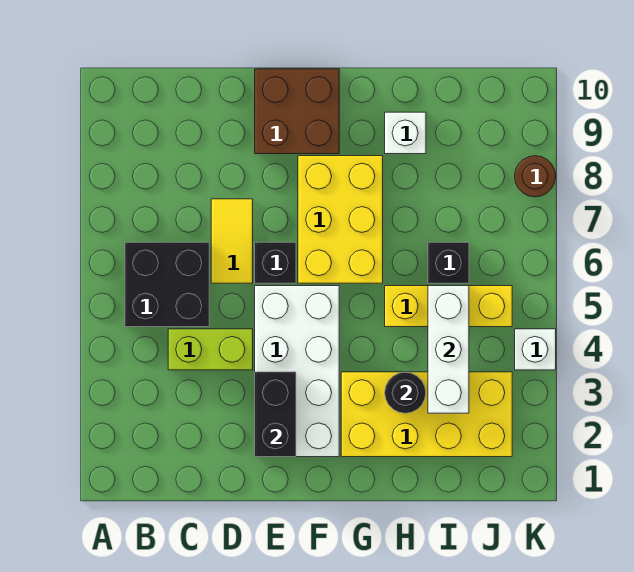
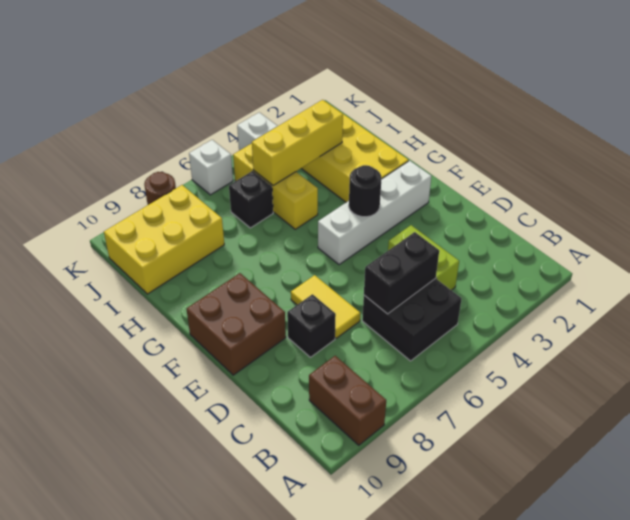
none -> brown brick A9:B9 level 1
yellow tile D6:D7 level 1 -> yellow tile D7:E7 level 1
white brick E2:F5 level 1 -> white brick F2:F5 level 1
black brick E2:E3 level 2 -> black brick C5:C6 level 2
black brick E6 level 1 -> black brick D8 level 1
yellow brick F6:G8 level 1 -> yellow brick I8:J10 level 1
black round brick H3 level 2 -> black round brick F4 level 2
white brick H9 level 1 -> white brick K6 level 1
white brick I3:I5 level 2 -> yellow brick I3:I5 level 2

